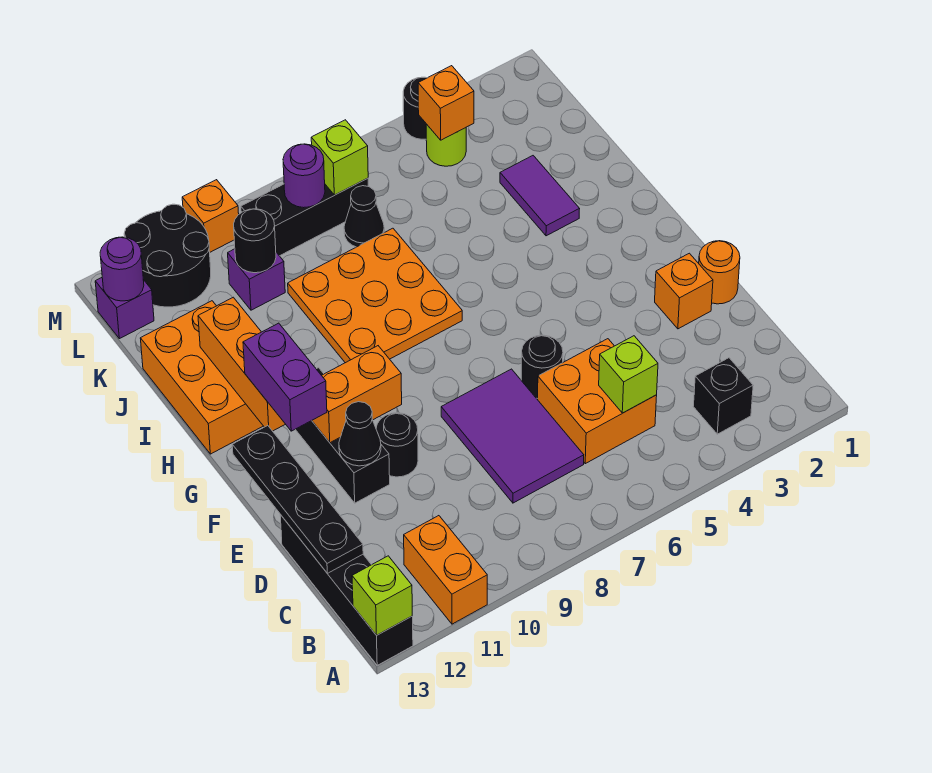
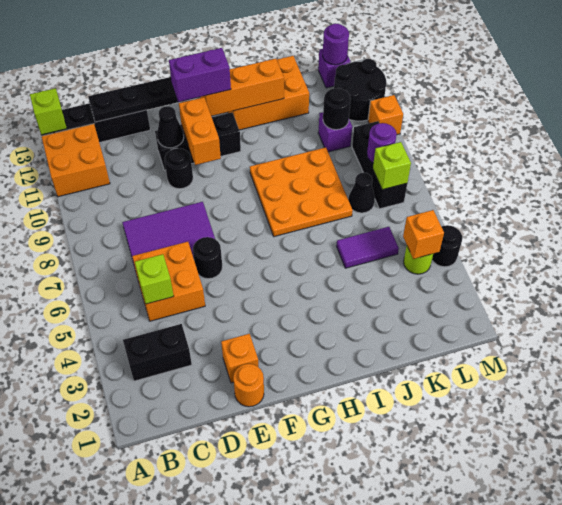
orange brick A11:B11 level 1 -> orange brick A11:B12 level 1
black brick B3 level 1 -> black brick B3:C3 level 1
purple tile I3:J3 level 1 -> purple tile J5:K5 level 1

